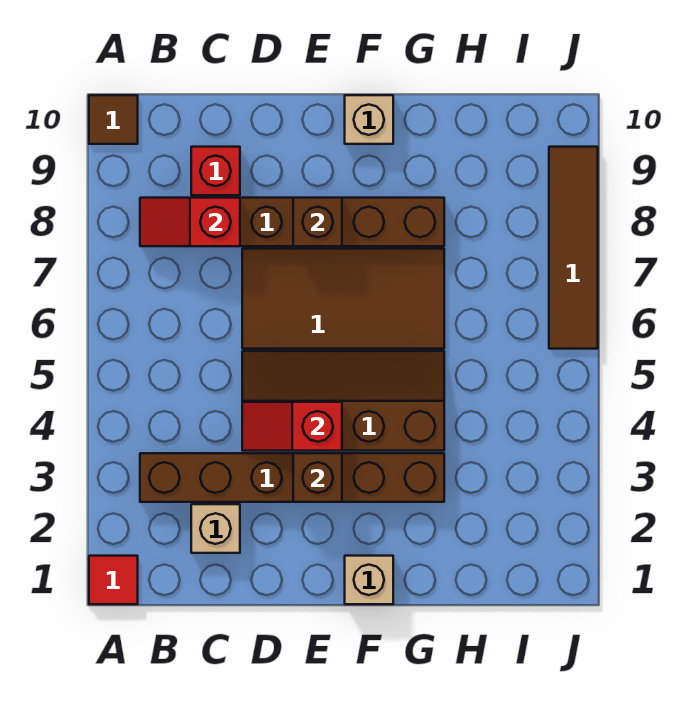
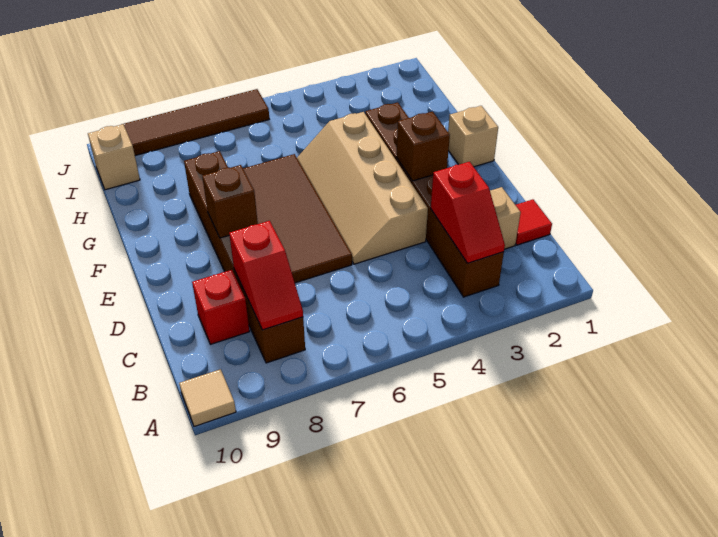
red tile A1 level 1 -> red tile C1 level 1
brown tile A10 level 1 -> tan tile A10 level 1
brown slope D4:G5 level 1 top 4 -> tan slope D4:G5 level 1 top 4
red slope D4:E4 level 2 top E -> red slope B3:C3 level 2 top C
tan brick F10 level 1 -> tan brick I10 level 1

